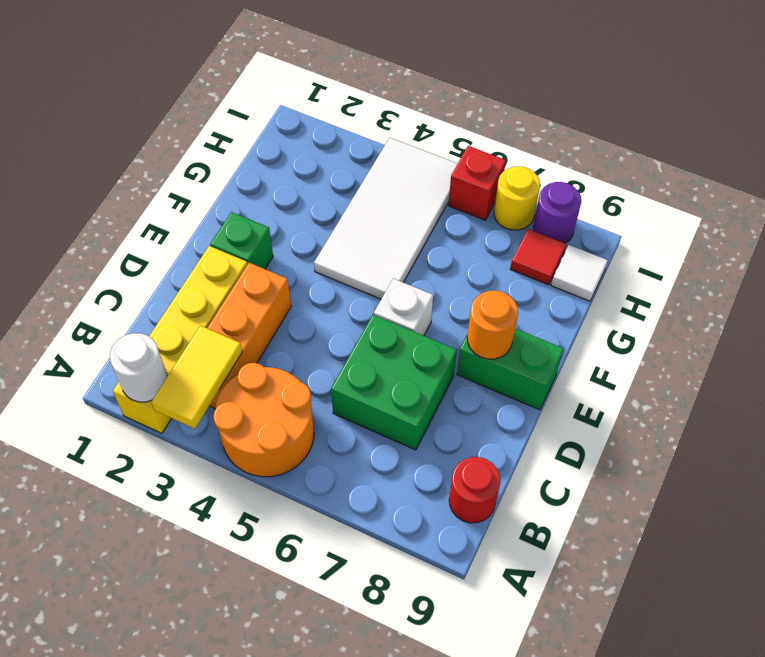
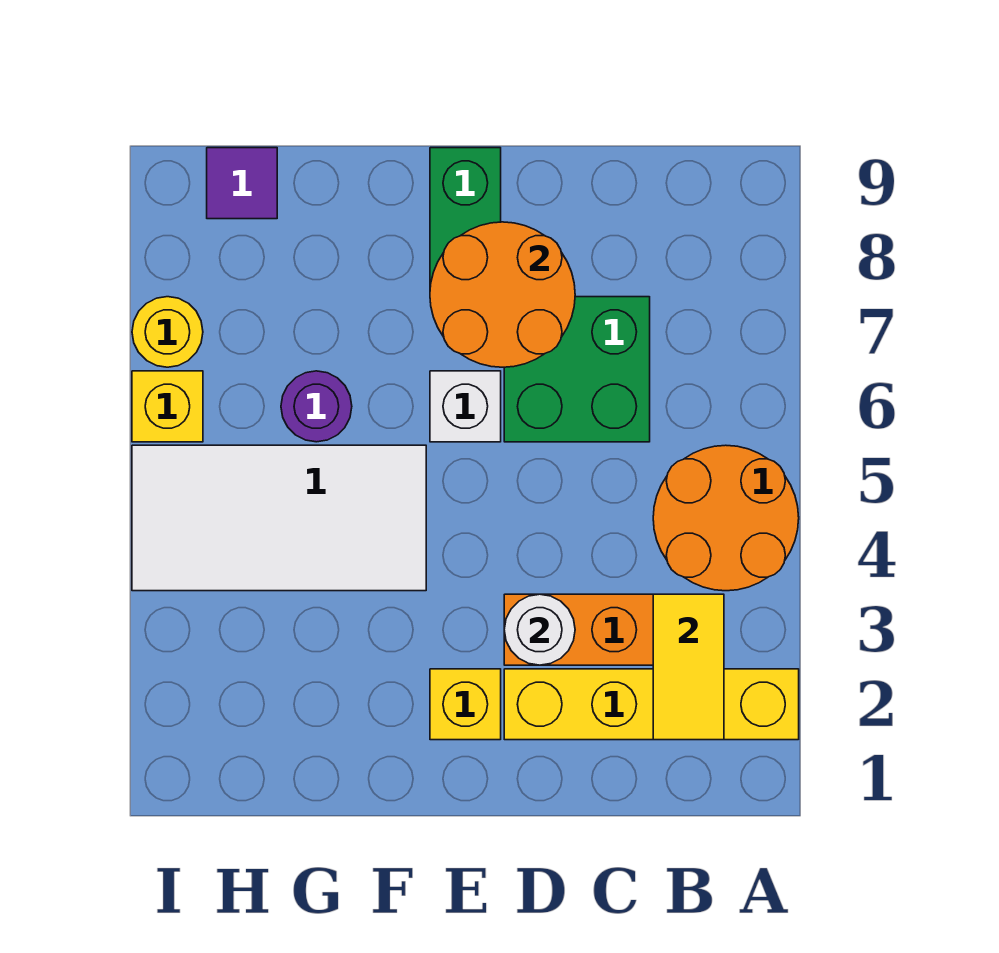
white round brick A2 level 2 -> white round brick D3 level 2
yellow tile A3:B3 level 2 -> yellow tile B2:B3 level 2
red round brick B9 level 1 -> none
green brick E2 level 1 -> yellow brick E2 level 1
orange round brick E8 level 2 -> orange round brick D7:E8 level 2
red tile H8 level 1 -> none
white tile H9 level 1 -> purple tile H9 level 1
red brick I6 level 1 -> yellow brick I6 level 1
purple round brick I8 level 1 -> purple round brick G6 level 1

